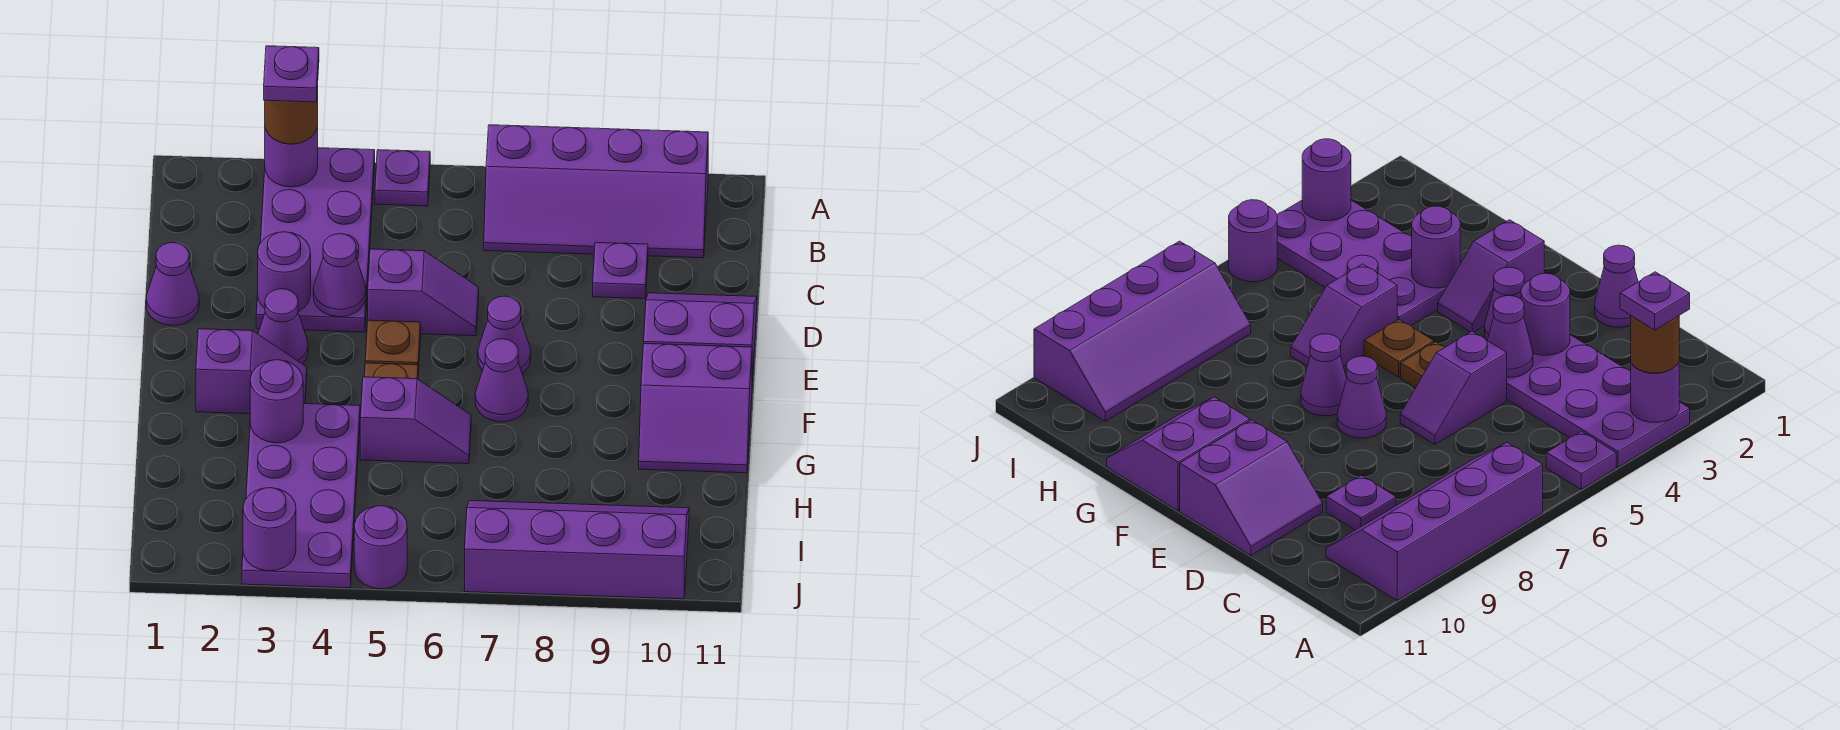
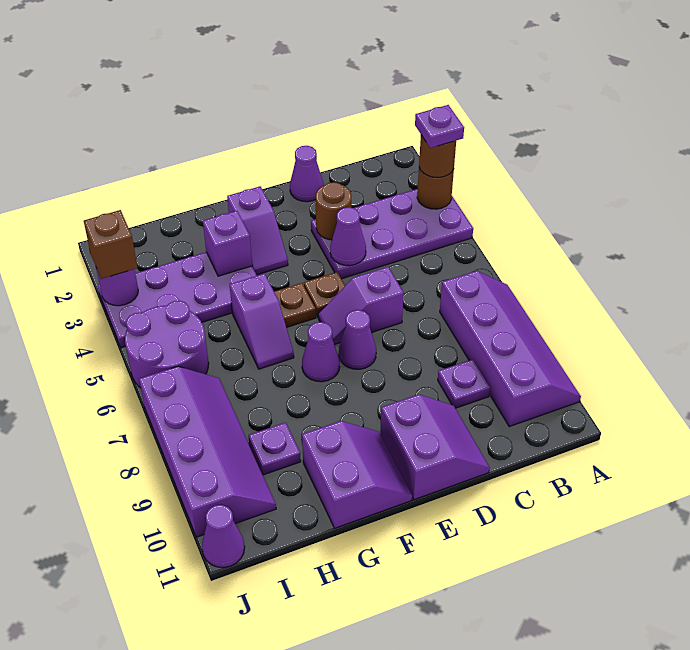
purple round brick A3 level 2 -> brown round brick A3 level 2
purple plate A5 level 1 -> purple plate H9 level 1
purple slope A7:B10 level 1 top A -> purple slope A7:B10 level 1 top B
purple round brick D3 level 2 -> brown round brick D3 level 2
purple slope D5:D6 level 1 top 5 -> purple slope D6:E6 level 1 top D
purple cone E3 level 1 -> purple cone J11 level 1
purple slope F10:G11 level 1 top F -> purple slope F10:G11 level 1 top G
purple round brick G3 level 2 -> purple brick G3 level 2
none -> brown brick J3 level 3
purple round brick J5 level 1 -> purple round brick I5:J6 level 1

